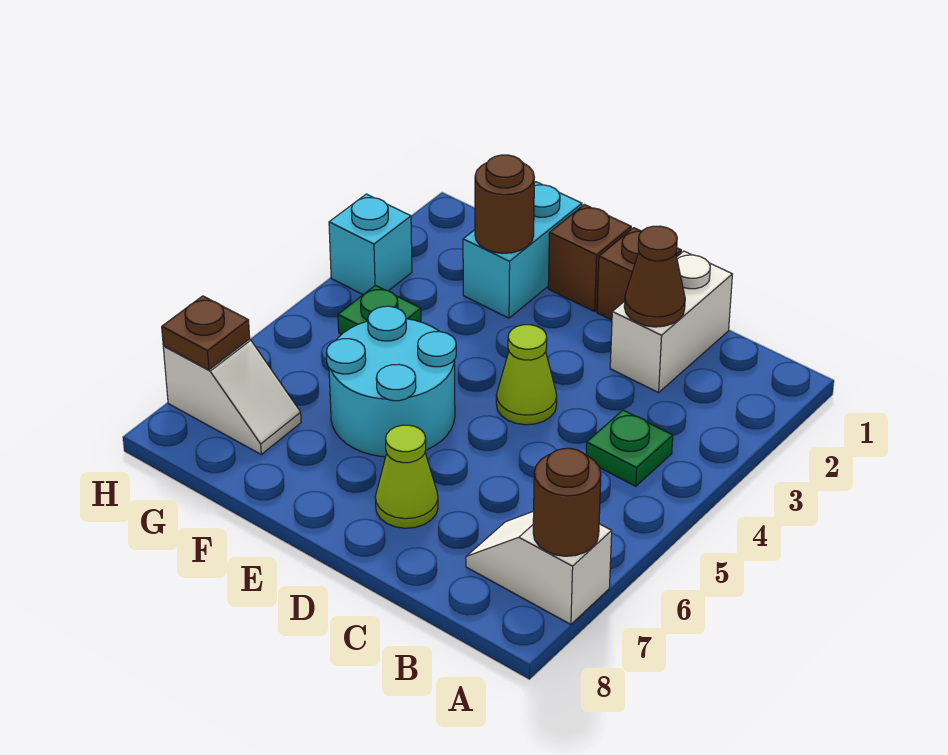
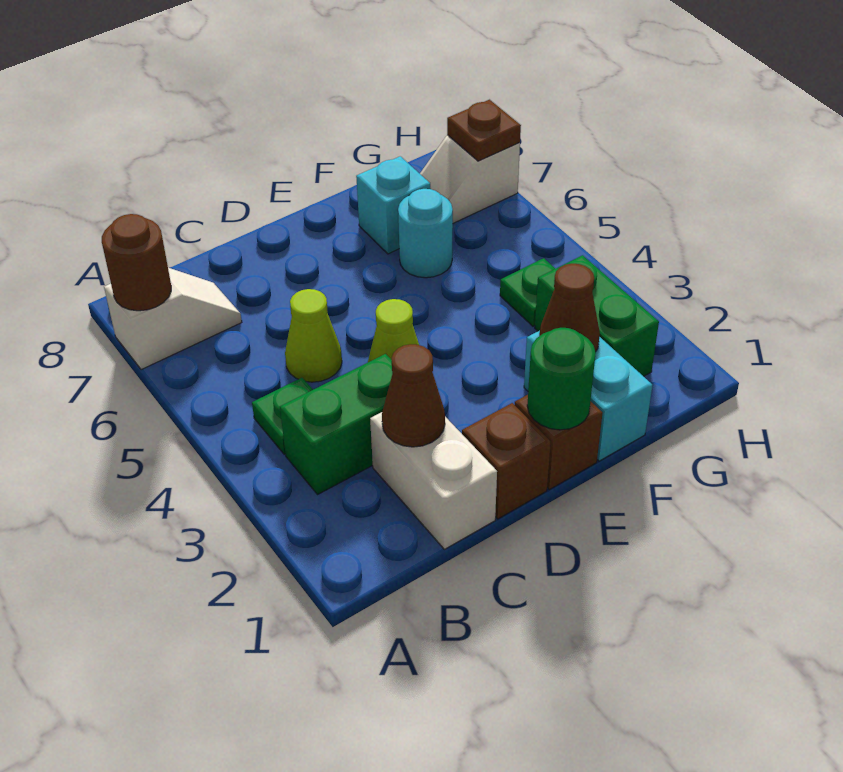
none -> green brick B3:C3 level 1
lime cone D7 level 1 -> lime cone C5 level 1
none -> green round brick E1 level 2
cyan round brick E5:F6 level 1 -> cyan round brick F6 level 1
brown round brick F2 level 2 -> brown cone F2 level 2
none -> green brick G2:G3 level 1
cyan brick H3 level 1 -> cyan brick F7 level 1

